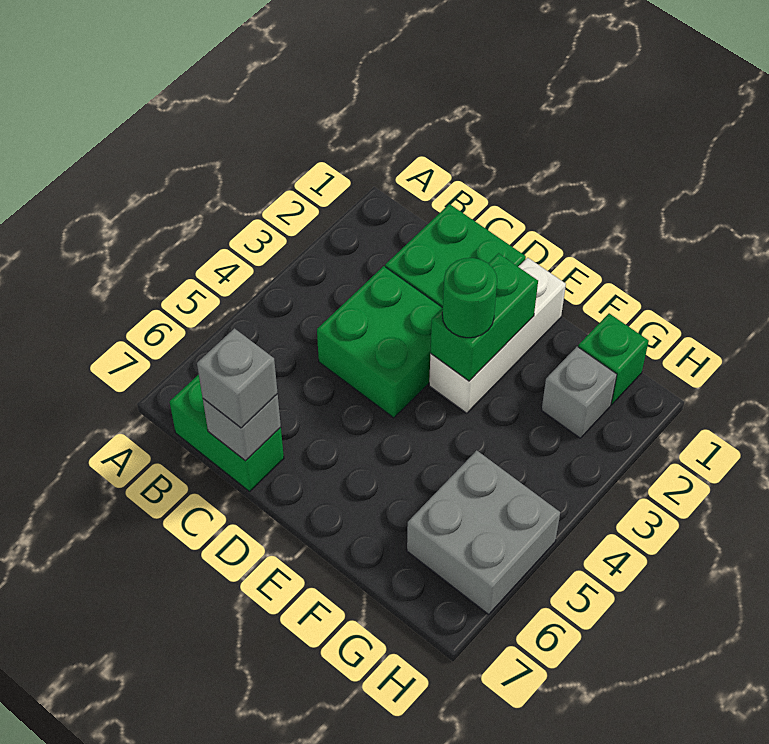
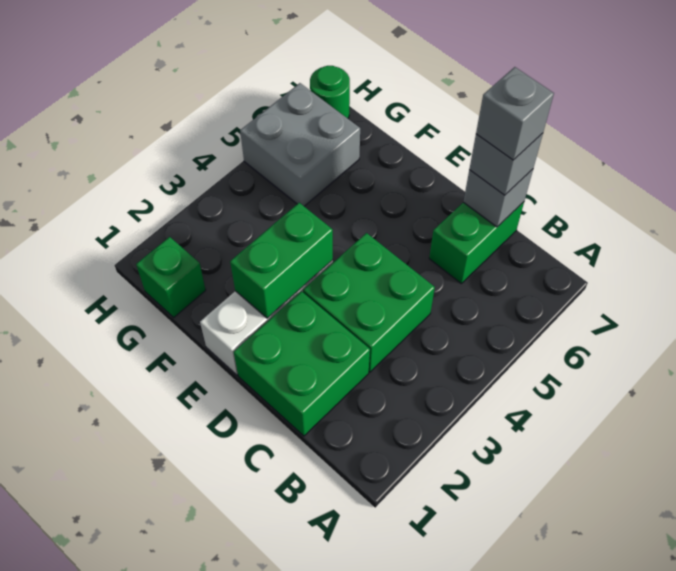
green brick B7:C7 level 1 -> green brick C6:C7 level 1
green round brick E3 level 3 -> green round brick H7 level 1
grey brick G2 level 1 -> grey brick C7 level 4

